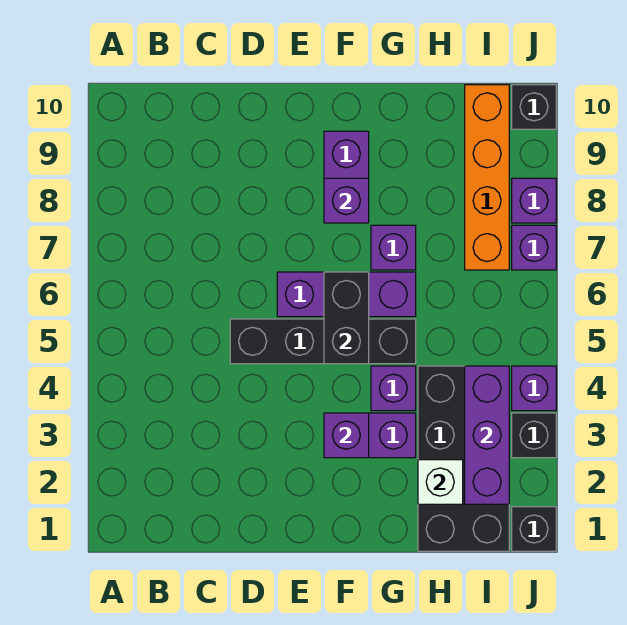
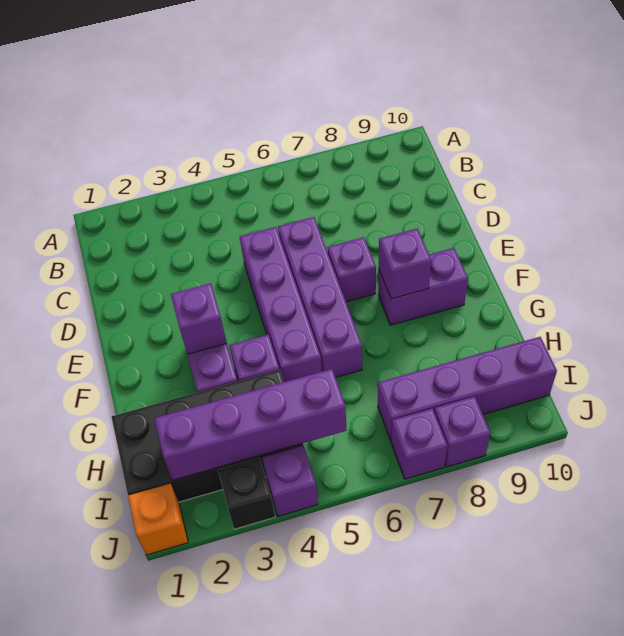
black brick D5:G5 level 1 -> purple brick D5:G5 level 1
purple brick E6:G6 level 1 -> purple brick D6:G6 level 1
black brick F5:F6 level 2 -> none
purple brick G7 level 1 -> purple brick E7 level 1
white brick H2 level 2 -> none
purple brick I2:I4 level 2 -> purple brick I2:I5 level 2
orange brick I7:I10 level 1 -> purple brick I7:I10 level 1
black brick J1 level 1 -> orange brick J1 level 1
black brick J10 level 1 -> none

